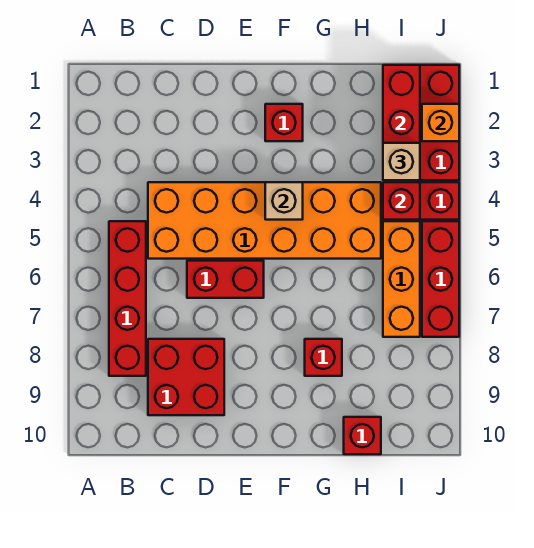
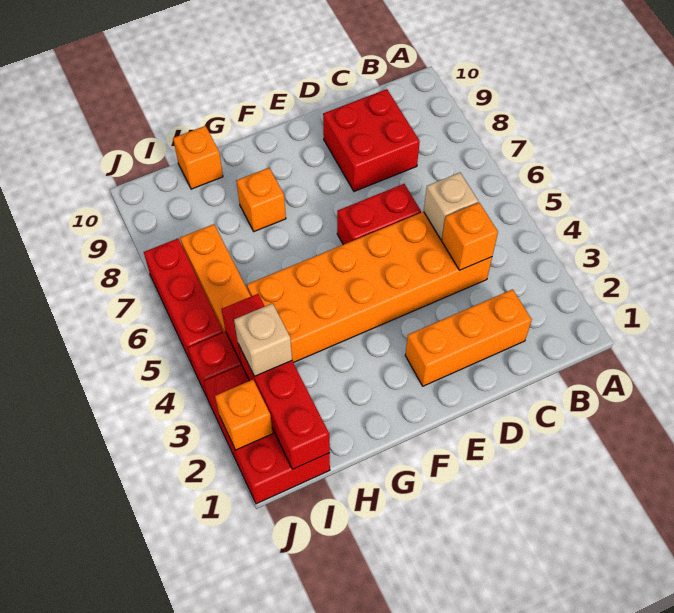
red brick B5:B8 level 1 -> none
none -> orange brick C2:E2 level 1
none -> orange brick C4 level 2
red brick F2 level 1 -> none
tan brick F4 level 2 -> tan brick C5 level 2
red brick G8 level 1 -> orange brick G8 level 1
red brick H10 level 1 -> orange brick H10 level 1

